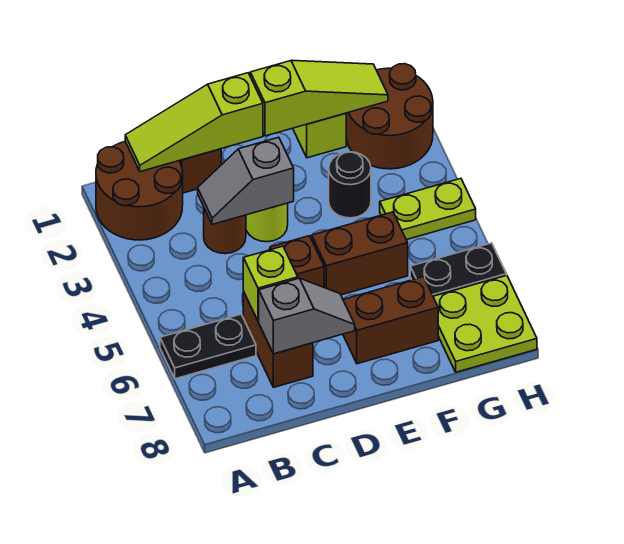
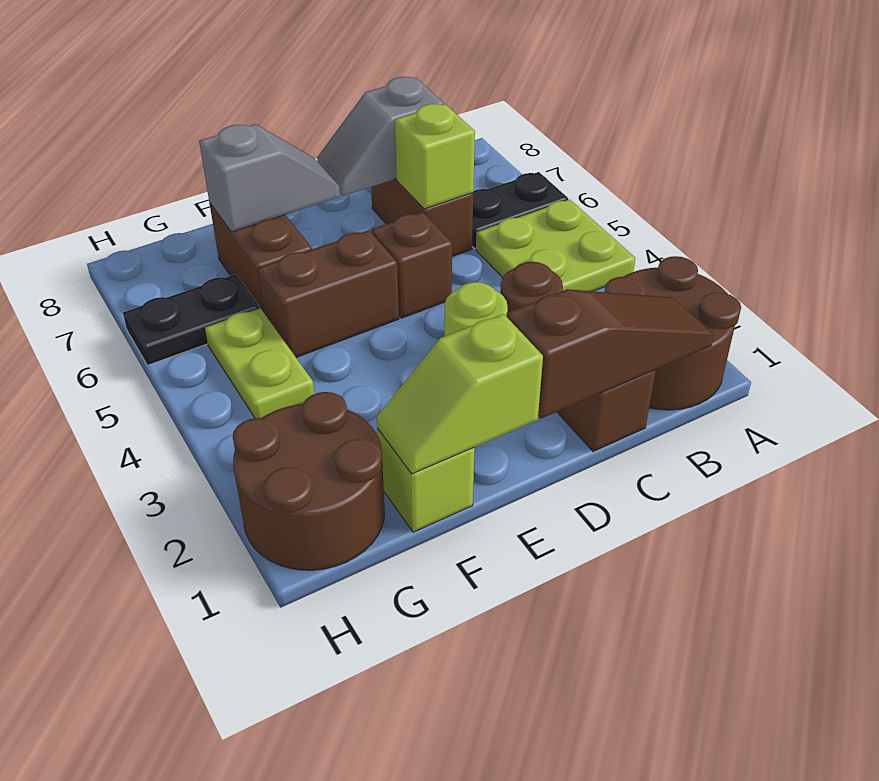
lime slope B1:D1 level 2 top D -> brown slope B1:D1 level 2 top D
grey slope C3:D3 level 2 top D -> grey slope E7:F7 level 2 top F
lime slope E1:G1 level 2 top E -> lime slope E1:F1 level 2 top E
brown brick E7:F7 level 1 -> brown brick F6:F7 level 1
black round brick F3 level 1 -> none
lime plate G4:H4 level 1 -> lime plate G4:G5 level 1
lime plate G7:H8 level 1 -> lime plate A4:B5 level 1

